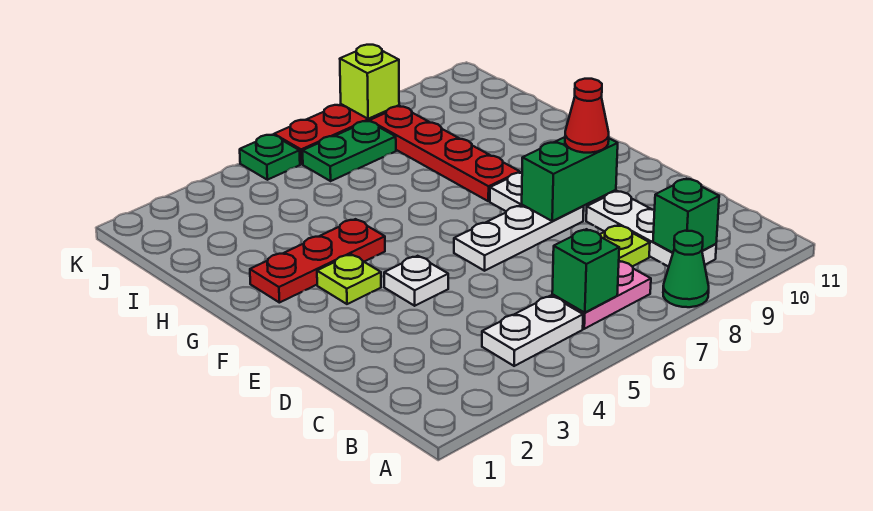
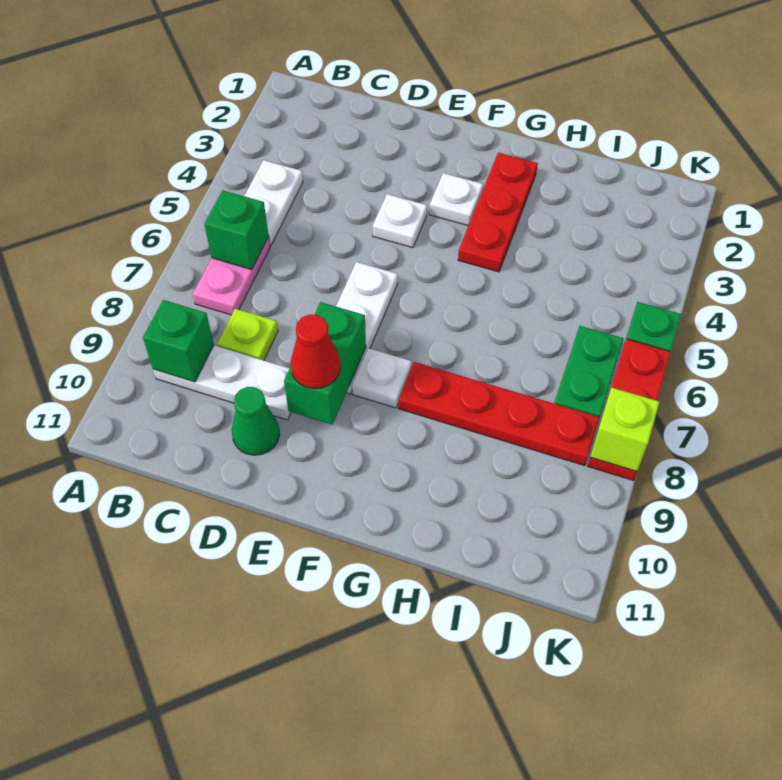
green cone A8 level 1 -> green cone D10 level 1
lime plate F3 level 1 -> white plate F3 level 1

